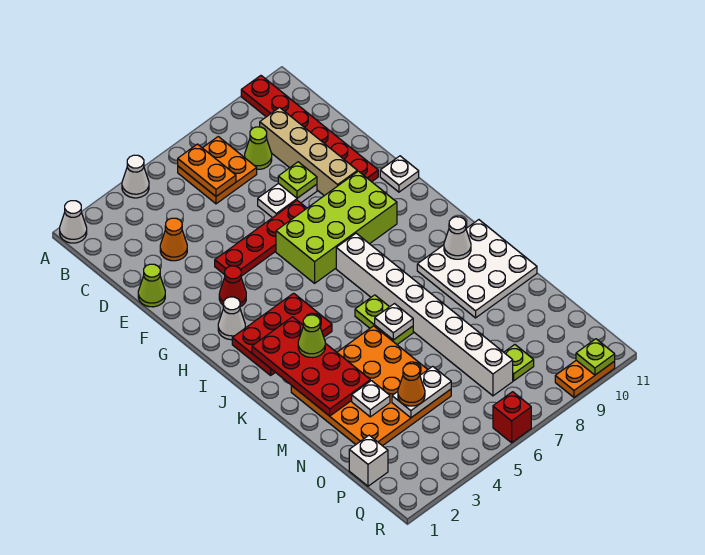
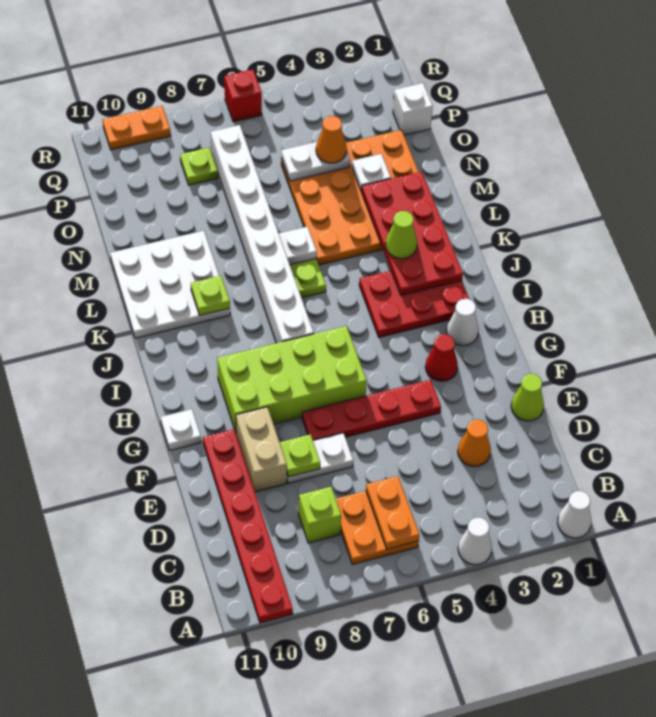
lime cone C8 level 1 -> lime brick C8 level 1
tan brick C9:F9 level 1 -> tan brick E9:F9 level 1
white cone K10 level 2 -> none
lime plate R10 level 2 -> lime plate K9 level 2

